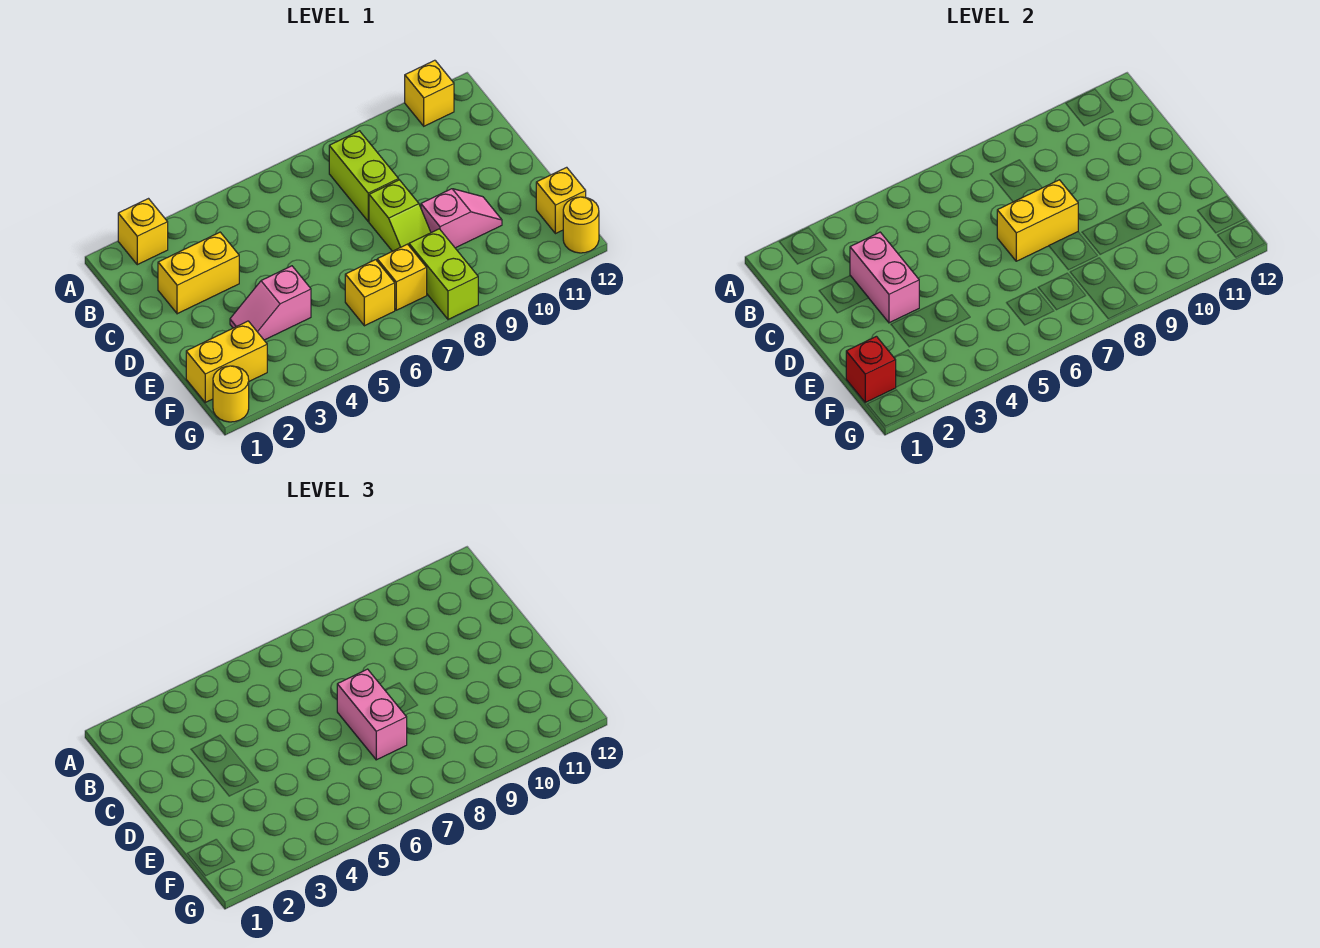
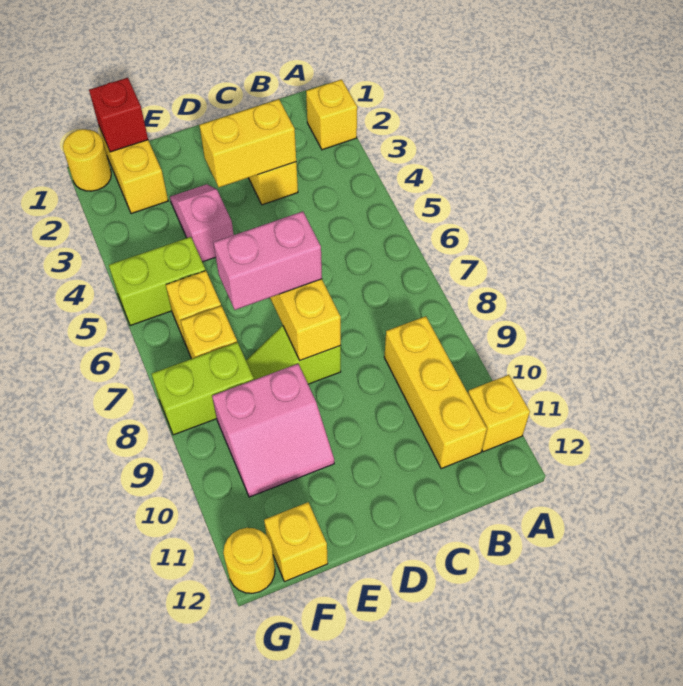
lime brick B8:C8 level 1 -> lime brick F5:G5 level 1
none -> yellow brick B9:B11 level 1
pink brick C3:D3 level 2 -> yellow brick C3:D3 level 2
pink slope E9:E10 level 1 top 9 -> pink slope E9:F10 level 1 top 9

